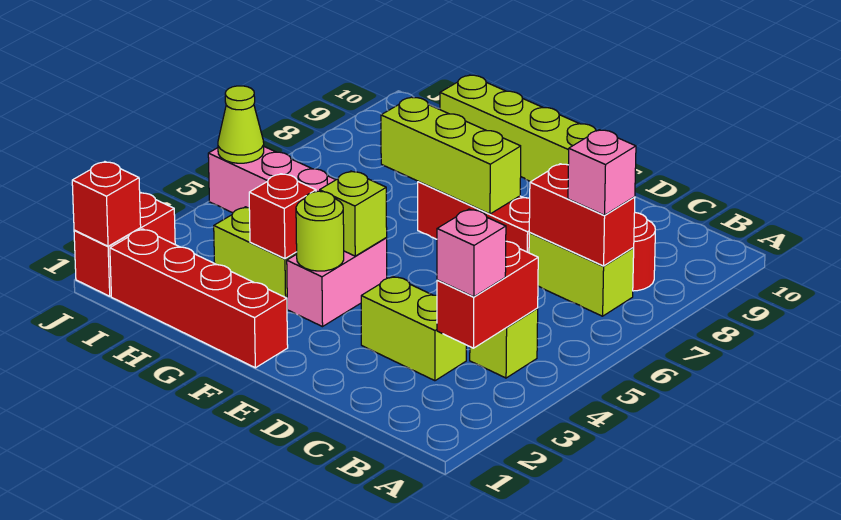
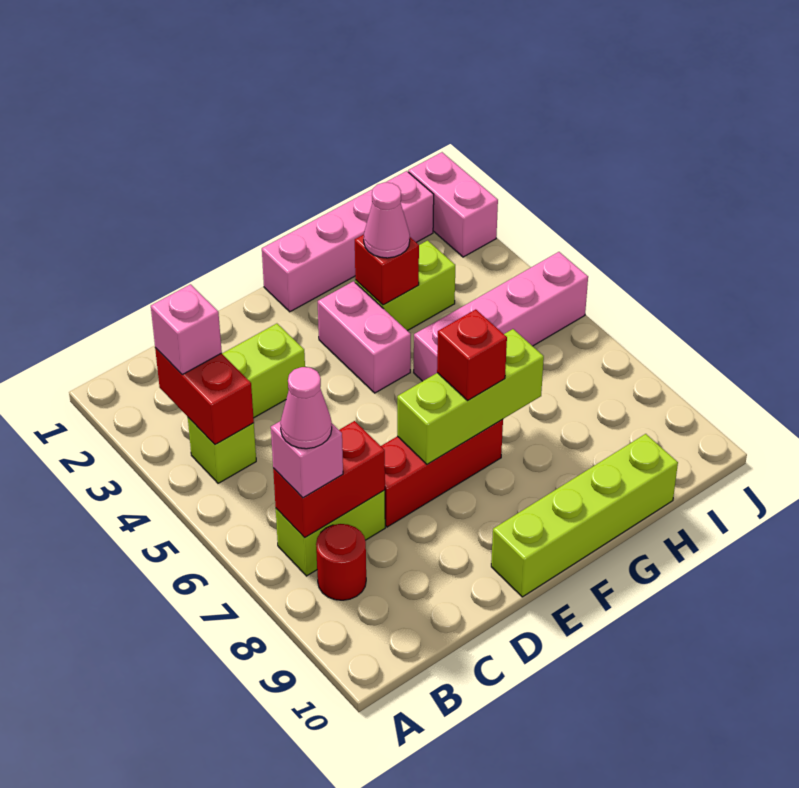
none -> pink cone B7 level 4
red brick F1:I1 level 1 -> pink brick F1:I1 level 1
lime round brick F3 level 2 -> none
lime brick F4 level 2 -> none
none -> pink cone G3 level 3
red brick J1:J2 level 1 -> pink brick J1:J2 level 1
red brick J1 level 2 -> red brick F7 level 3
lime cone J5 level 2 -> none

